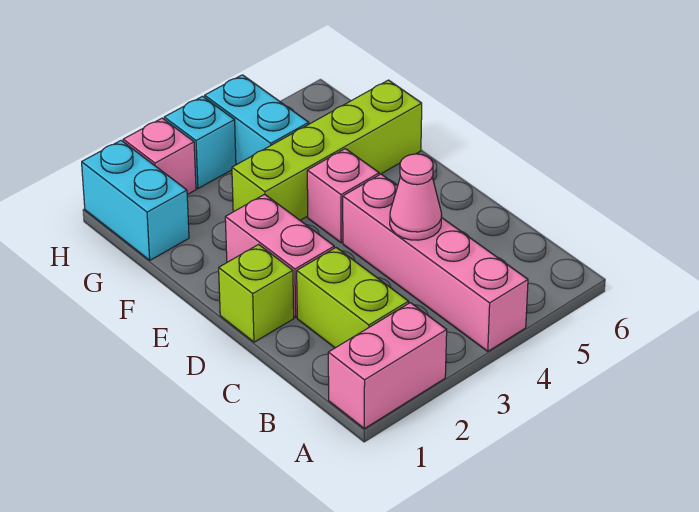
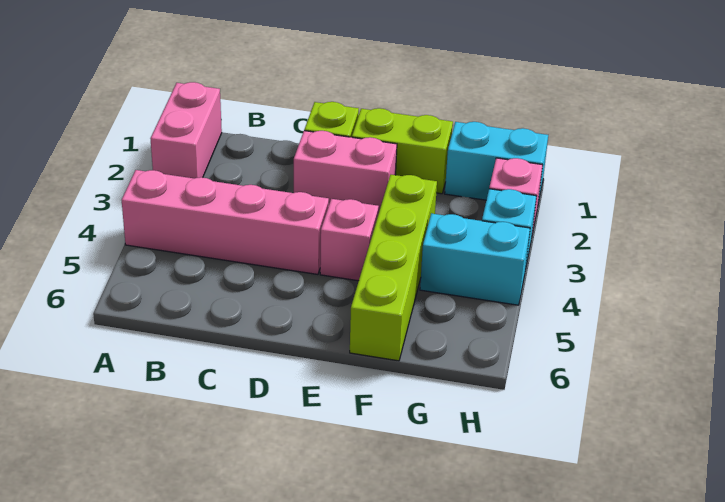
lime brick B2:C2 level 1 -> lime brick E1:F1 level 1
pink cone C4 level 2 -> none

